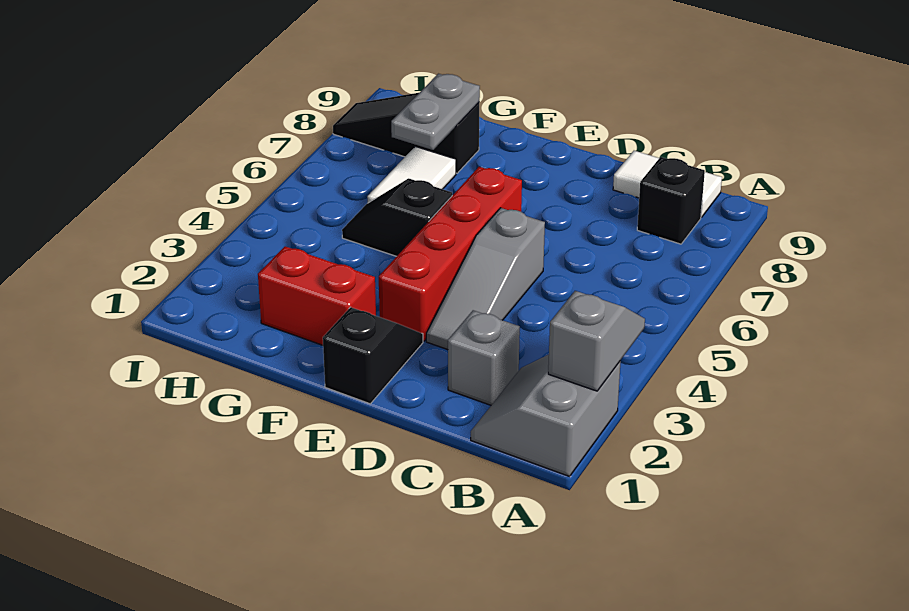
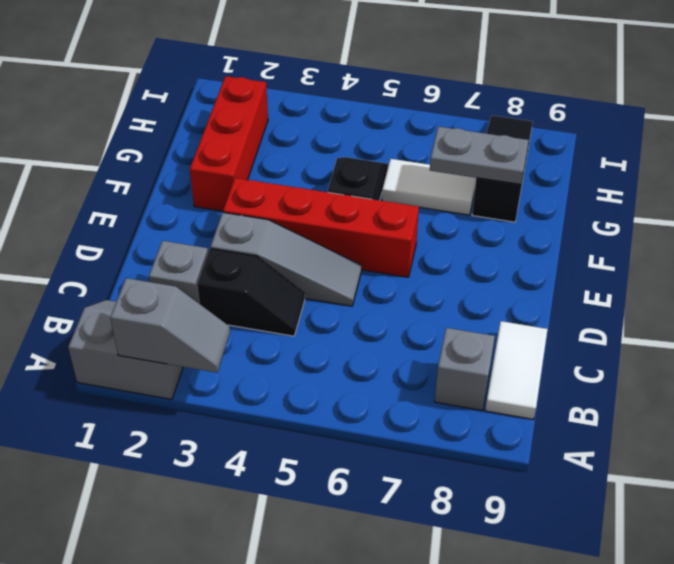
black brick B8 level 1 -> grey brick B8 level 1
grey slope D3:D5 level 1 top 5 -> grey slope D3:D5 level 1 top 3
black slope E1:E2 level 1 top 1 -> black slope C3:C4 level 1 top 3
red brick F2:G2 level 1 -> red brick F2:H2 level 1

